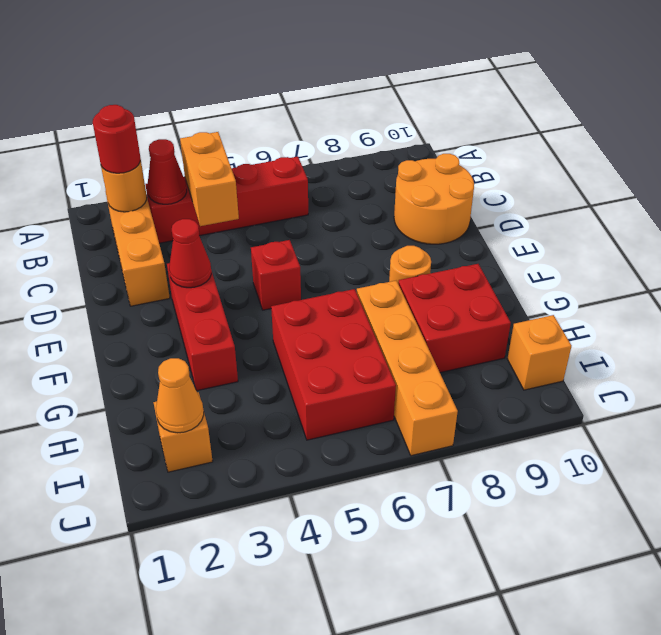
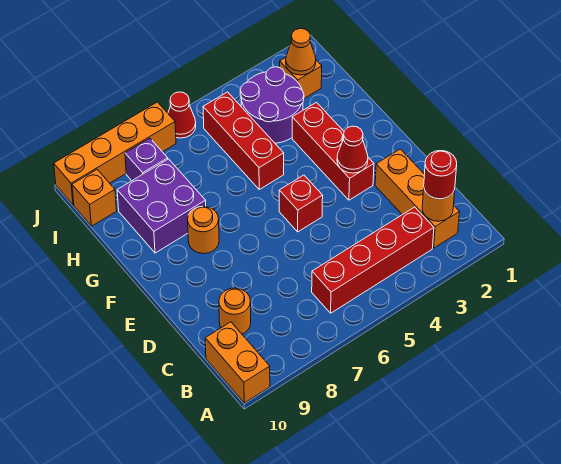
red cone B3 level 2 -> red cone J6 level 1
orange brick B4:C4 level 2 -> orange brick A10:B10 level 1
orange round brick C9:D10 level 1 -> orange round brick C9 level 1
red brick G5:I6 level 1 -> red brick G5:I5 level 1
orange brick G7:J7 level 1 -> orange brick J7:J10 level 1
red brick G8:H9 level 1 -> purple brick G8:H9 level 1
none -> purple round brick H3:I4 level 1
none -> purple brick I8 level 1

